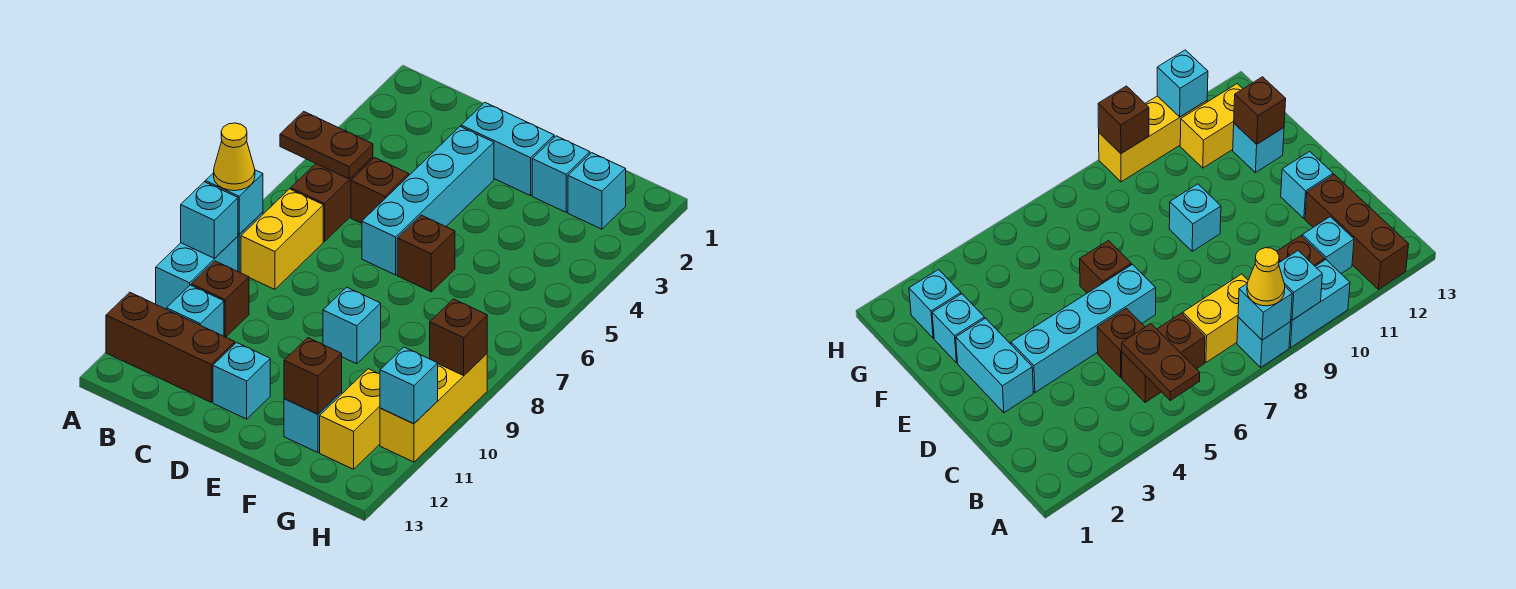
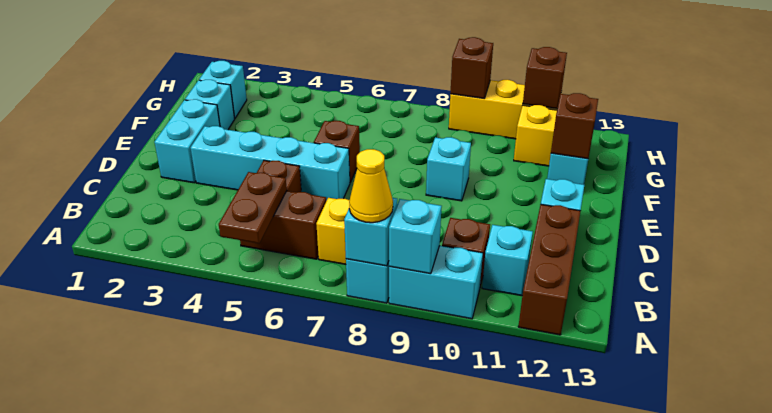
cyan brick H11 level 2 -> brown brick H11 level 2

